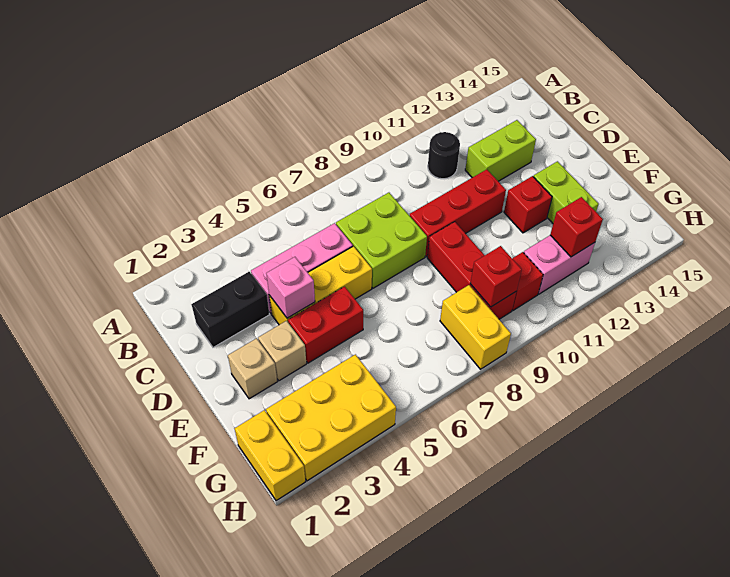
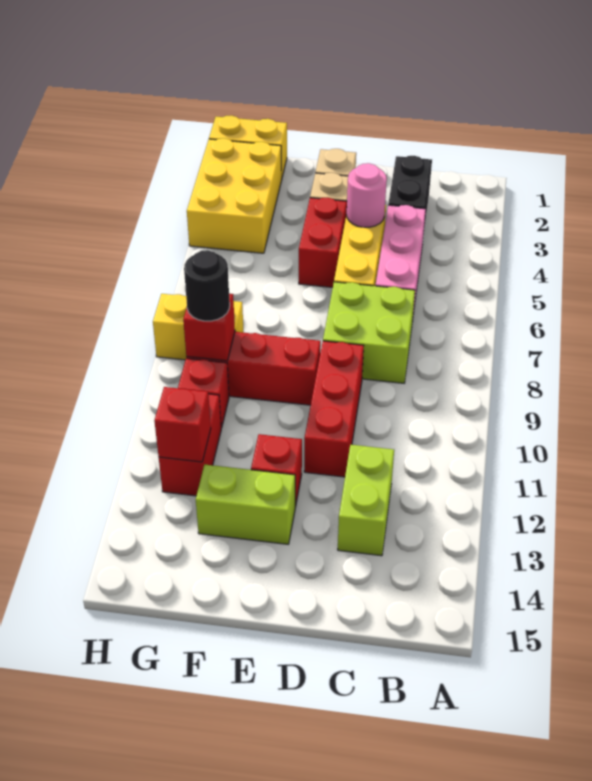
black round brick B11 level 1 -> black round brick G9 level 3
pink brick D4 level 2 -> pink round brick D4 level 2
pink brick G11:G12 level 1 -> red brick G11:G12 level 1

